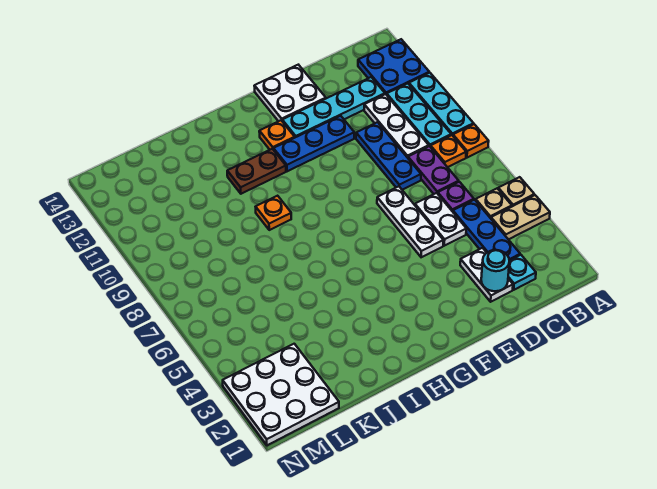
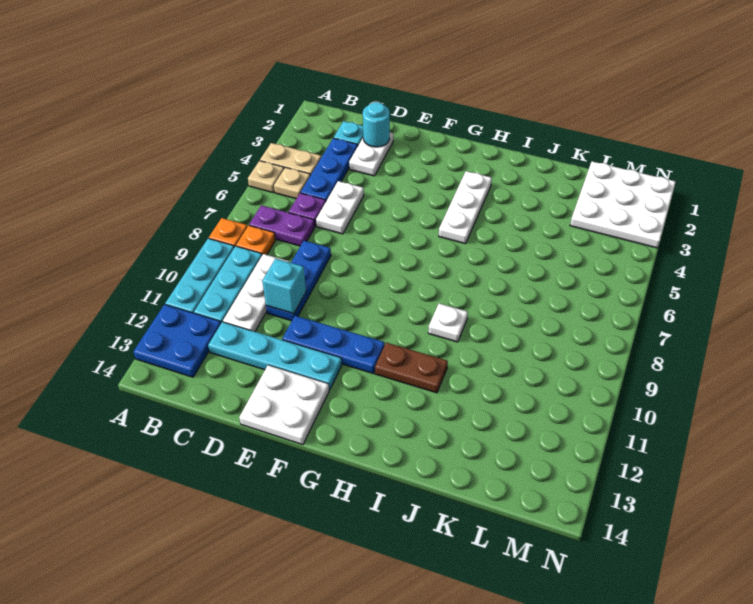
purple plate C7:C8 level 1 -> purple plate B7:C7 level 1
none -> cyan brick D10 level 2
white plate E5:E7 level 1 -> white plate H3:H5 level 1
orange plate G12 level 1 -> none
orange plate I9 level 1 -> white plate I9 level 1

